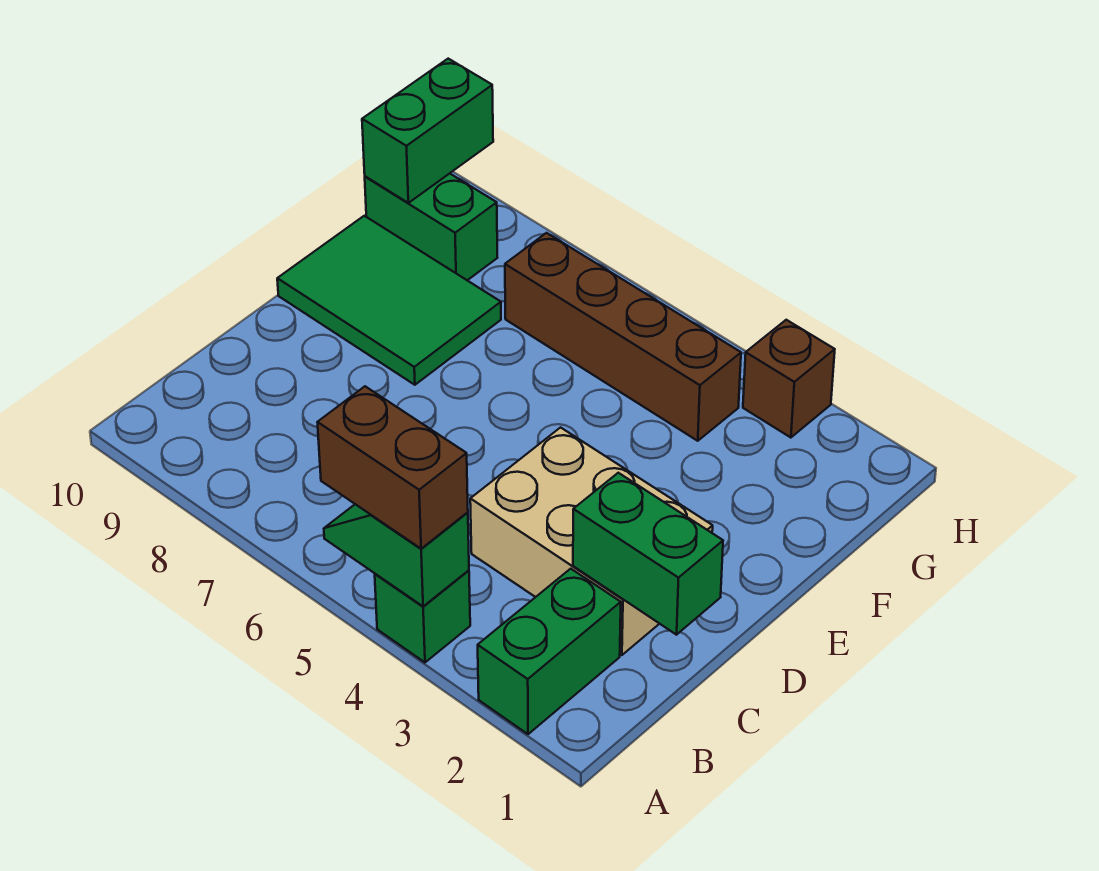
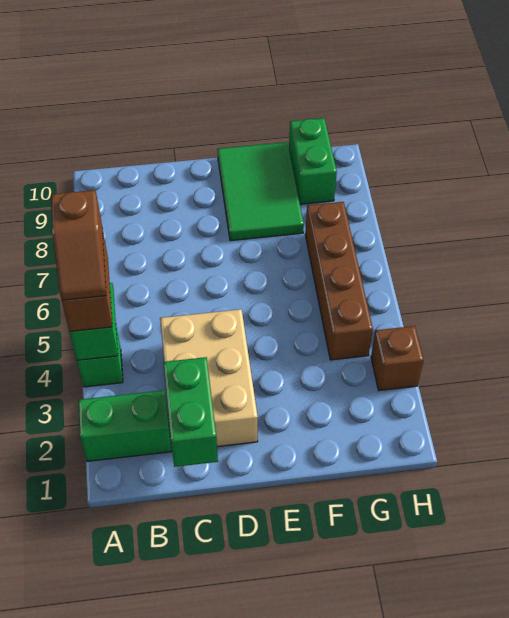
none -> brown slope A4:A5 level 4 top 5
green brick G10:H10 level 2 -> none

